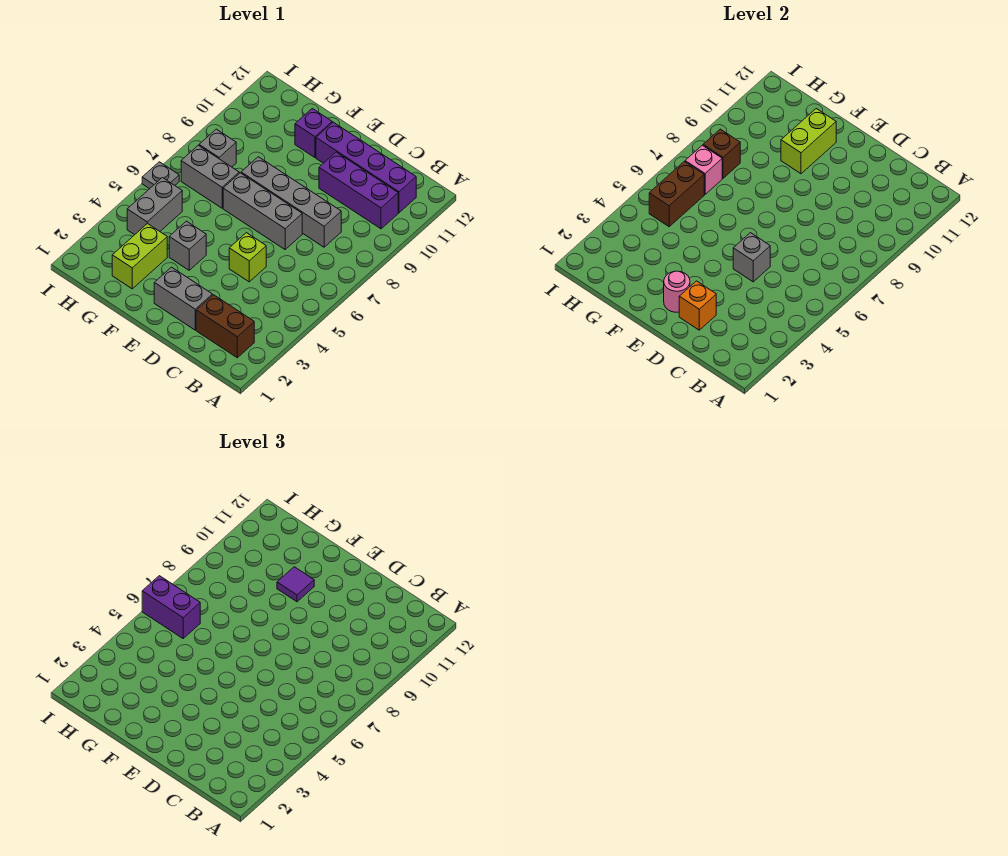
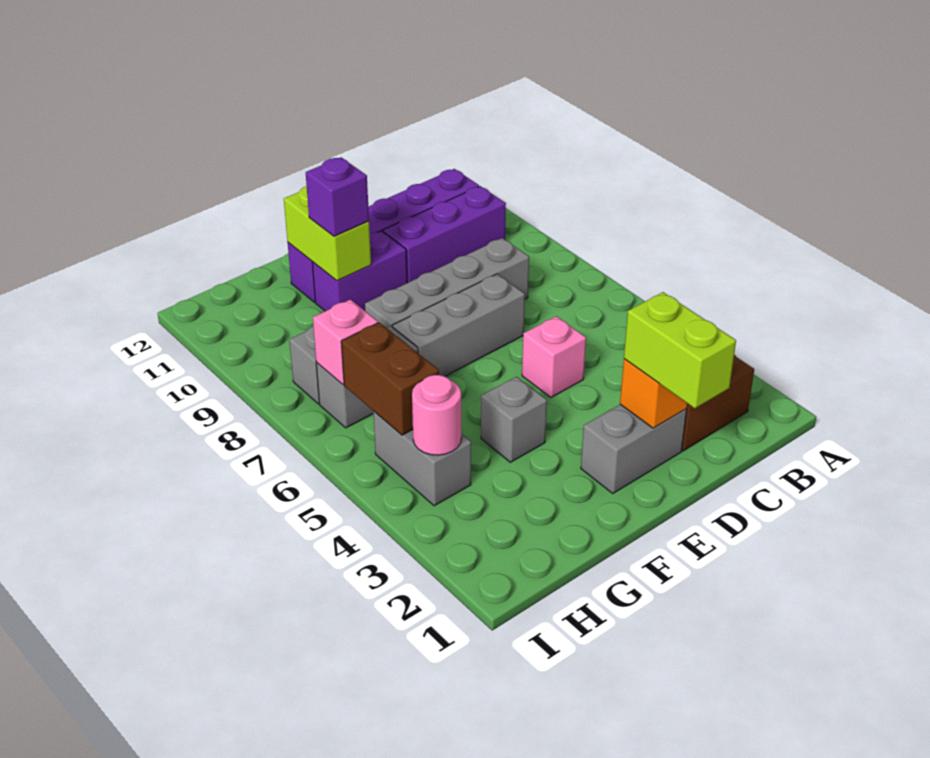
lime brick D5 level 1 -> pink brick D5 level 1
grey brick D5 level 2 -> none
pink round brick E2 level 2 -> pink round brick H4 level 2
purple tile F10 level 3 -> purple brick F10 level 3
lime brick G2:G3 level 1 -> lime brick D1:D2 level 3
purple brick H6:I6 level 3 -> purple brick E10:F10 level 1
brown brick H8 level 2 -> none
grey plate I6 level 1 -> none

